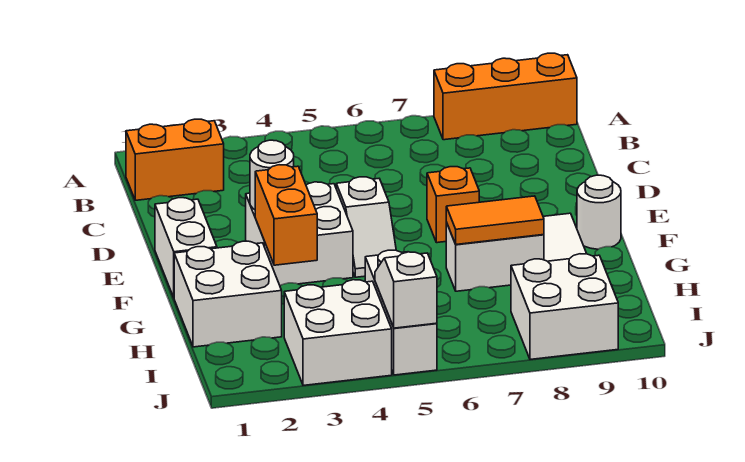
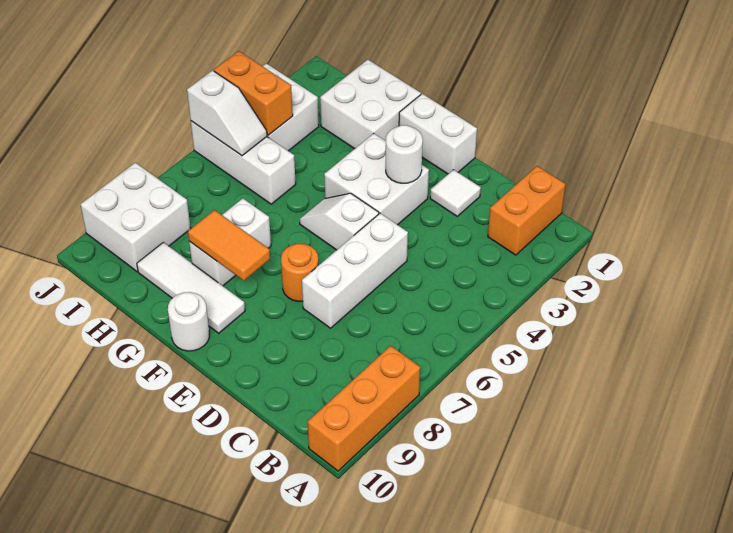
none -> white tile D2 level 1
none -> white brick D5:D7 level 1
orange brick E7 level 1 -> orange round brick E7 level 1
orange brick F3:G3 level 2 -> orange brick I4:J4 level 2
orange tile G7:G8 level 2 -> orange tile F8:G8 level 2

